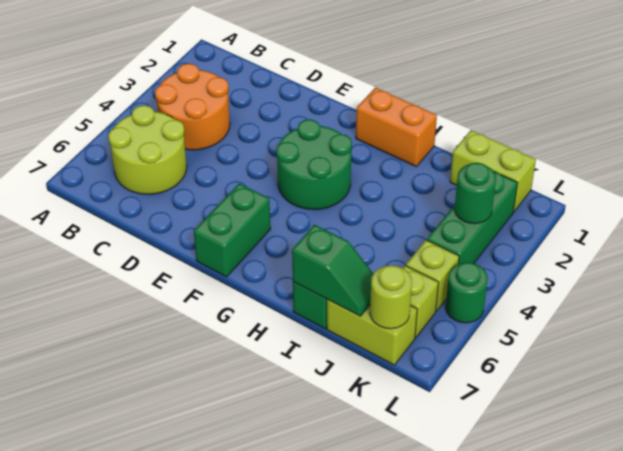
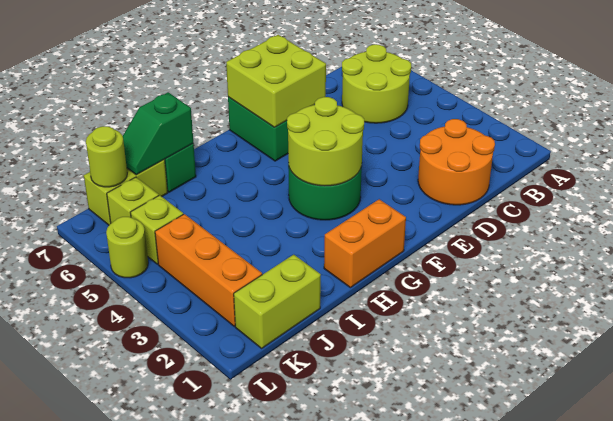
orange round brick B3:C4 level 1 -> orange round brick C1:D2 level 1
none -> lime brick E6:F7 level 2
none -> lime round brick F3:G4 level 2
green brick K2:K4 level 1 -> orange brick K2:K4 level 1
green round brick K3 level 2 -> none
green round brick L5 level 1 -> lime round brick L5 level 1

